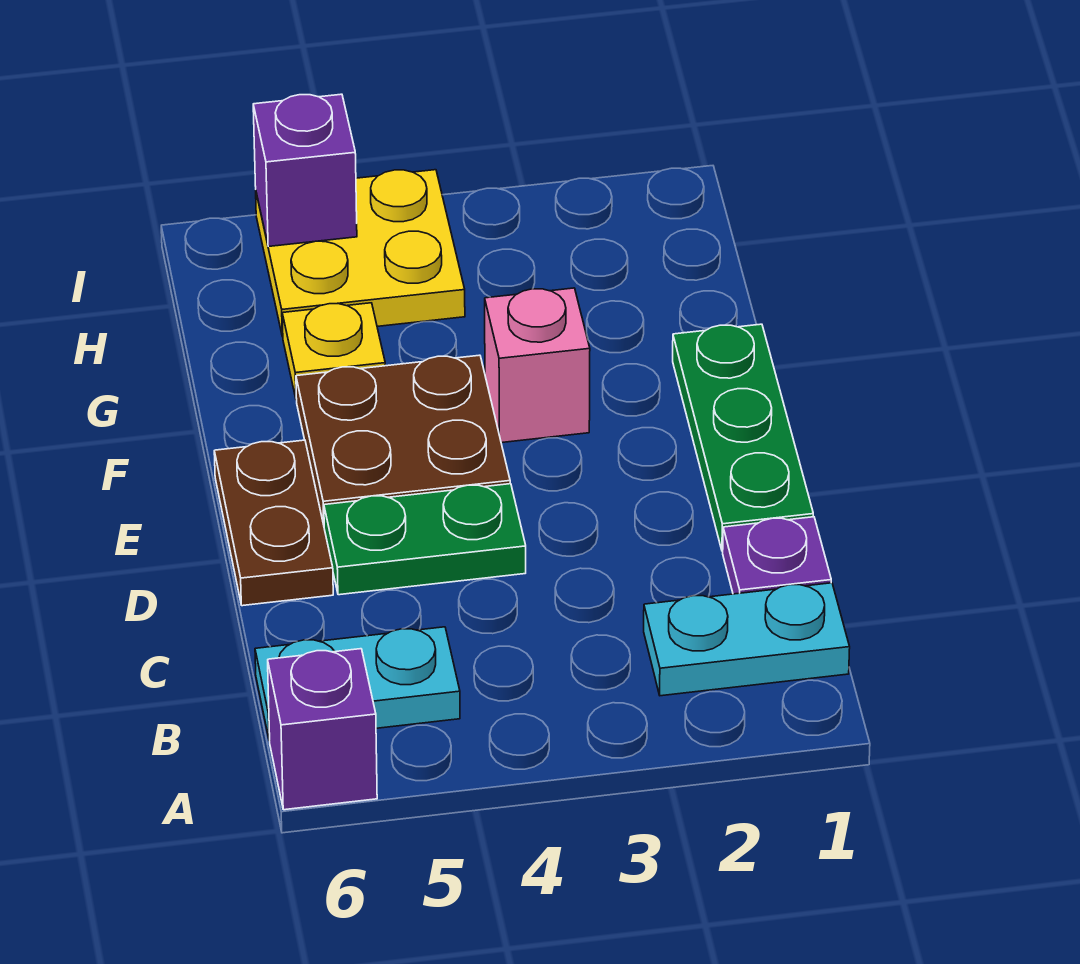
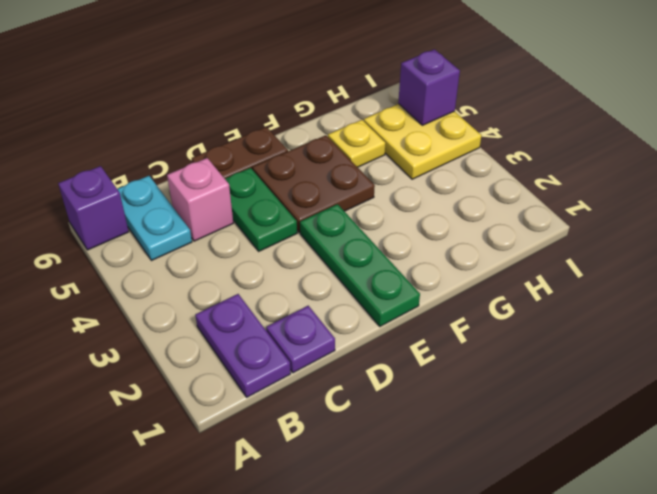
cyan plate B1:B2 level 1 -> purple plate B1:B2 level 1
green plate D1:F1 level 1 -> green plate E1:E3 level 1
pink brick F3 level 1 -> pink brick C5 level 1

